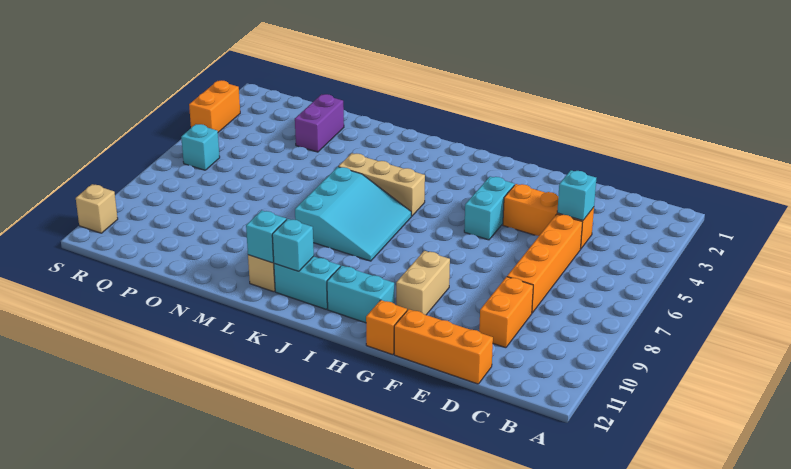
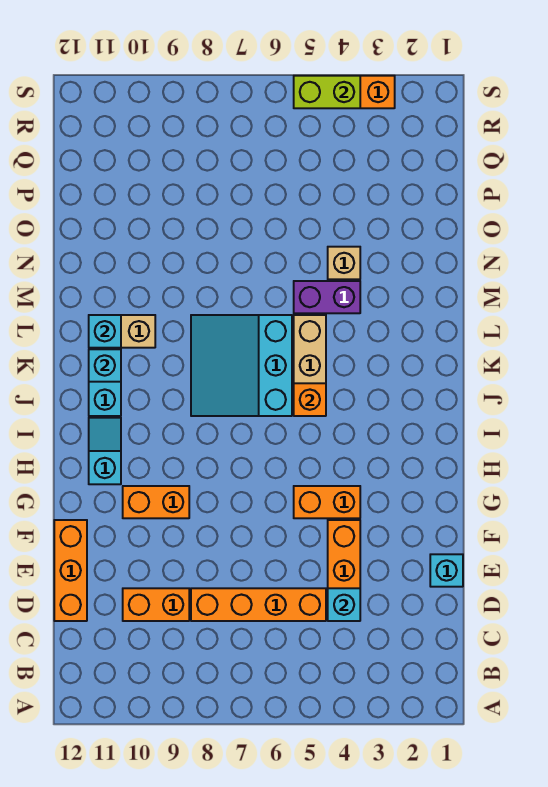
cyan brick G4:G5 level 1 -> orange brick G4:G5 level 1
tan brick G9:G10 level 1 -> orange brick G9:G10 level 1
orange brick G12 level 1 -> orange brick J5 level 2
cyan brick H11:I11 level 1 -> cyan slope H11:I11 level 1 top H
cyan slope J6:L8 level 1 top L -> cyan slope J6:L8 level 1 top 6
purple brick O2:O3 level 1 -> purple brick M4:M5 level 1
cyan brick R6 level 1 -> cyan brick E1 level 1
none -> lime brick S4:S5 level 2
tan brick S11 level 1 -> tan brick N4 level 1

